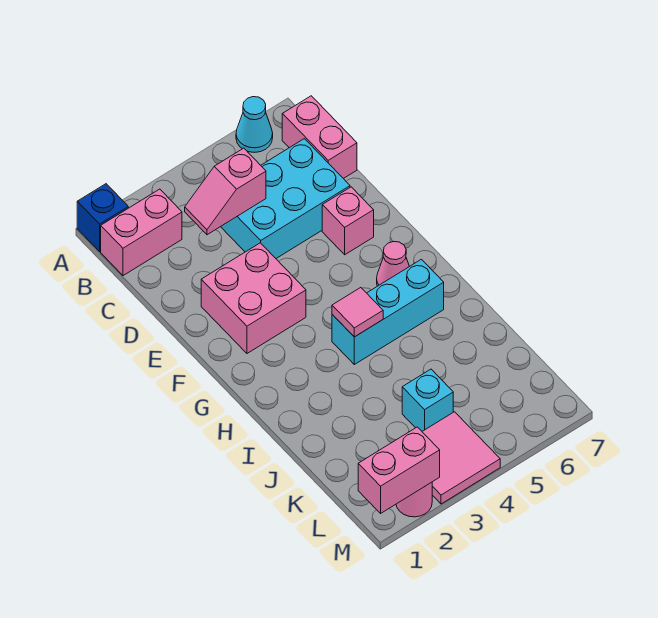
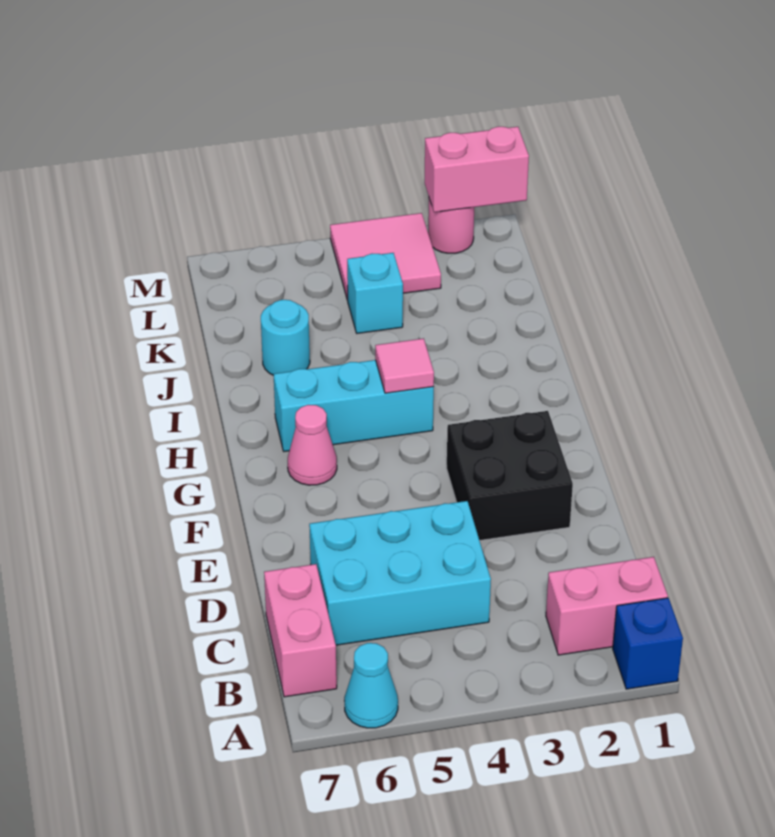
pink slope C3:C4 level 2 top 4 -> none
pink brick E2:F3 level 1 -> black brick E2:F3 level 1
pink brick E6 level 1 -> none
none -> cyan round brick J6 level 1

